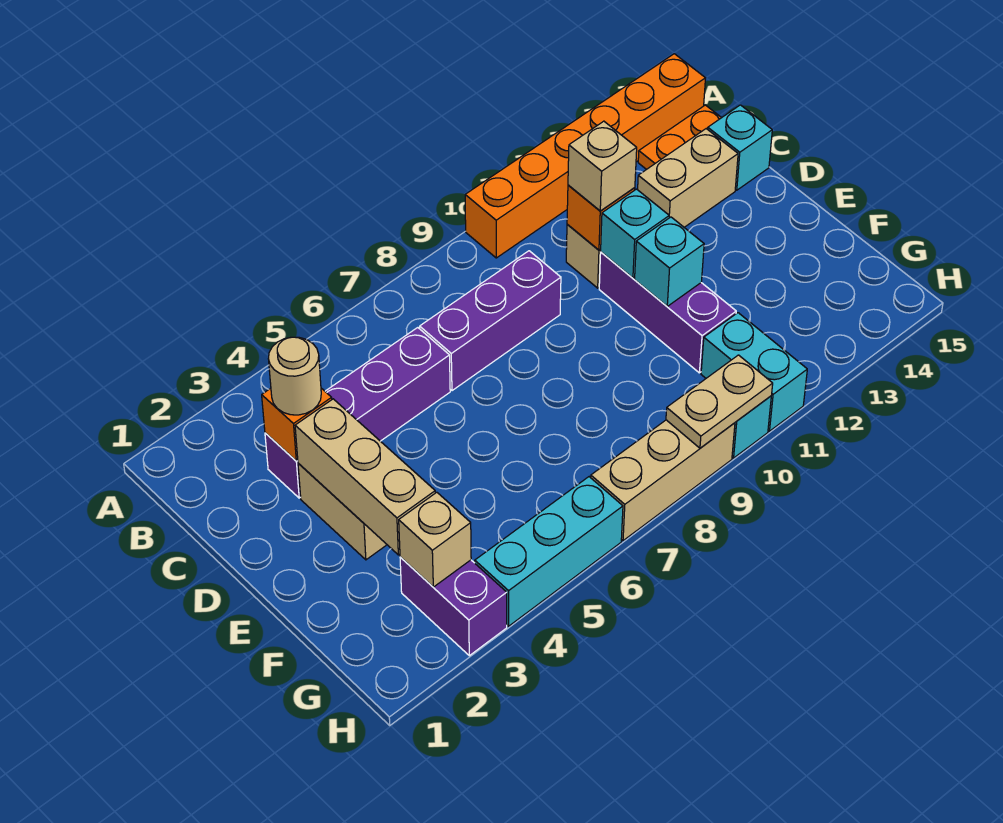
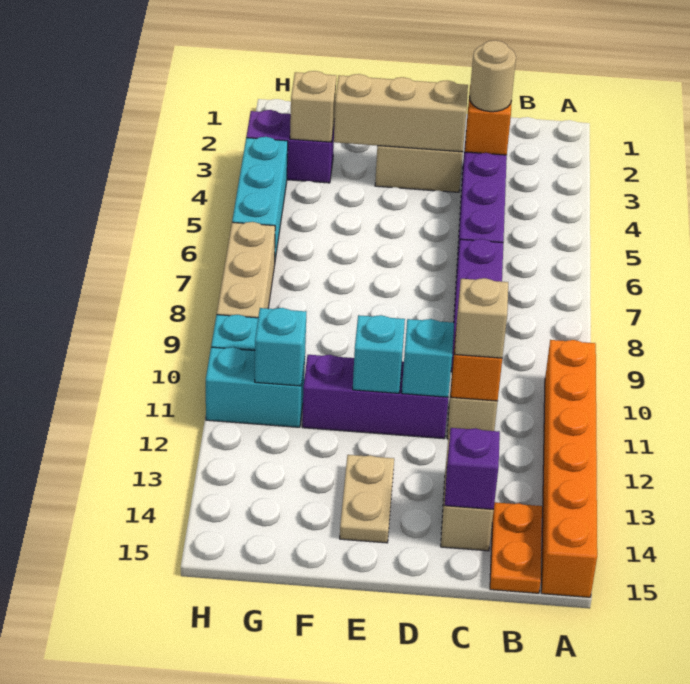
none -> purple brick C14 level 2
cyan brick C15 level 1 -> cyan brick G11 level 2
tan plate H9:H10 level 2 -> tan plate E13:E14 level 1

